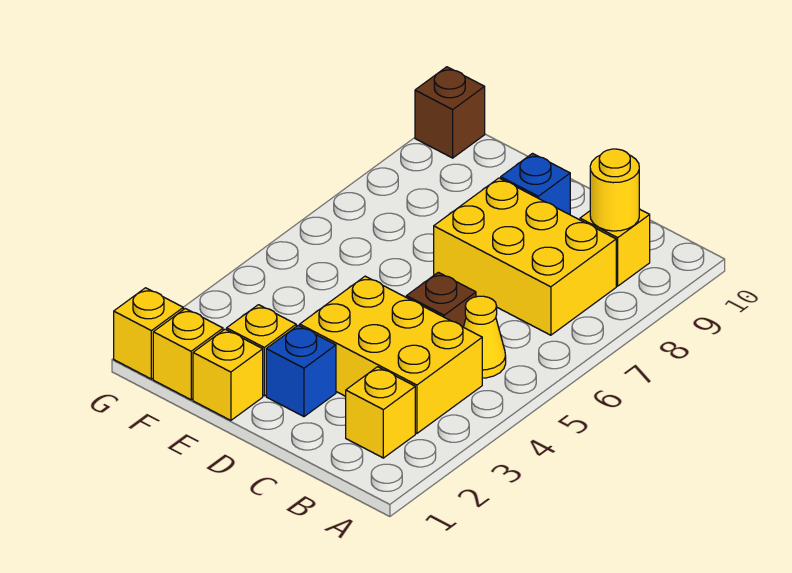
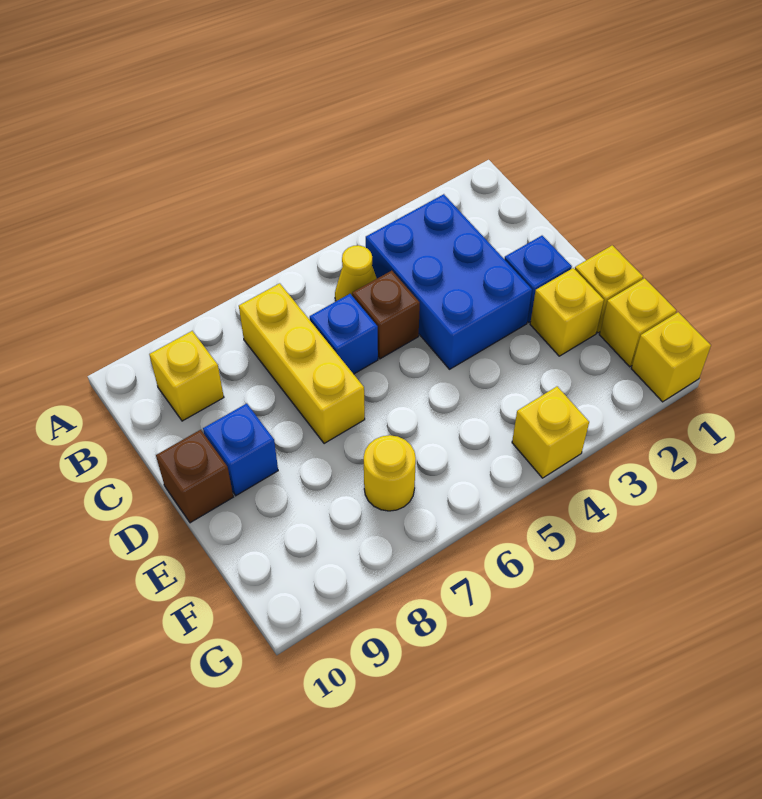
yellow brick B2 level 1 -> yellow brick G4 level 1
yellow brick B3:D4 level 1 -> blue brick B3:D4 level 1
yellow brick B7:D8 level 1 -> yellow brick B7:D7 level 1
yellow round brick B9 level 2 -> yellow round brick F7 level 1
none -> blue brick C6 level 1
brown brick G10 level 1 -> brown brick D10 level 1

